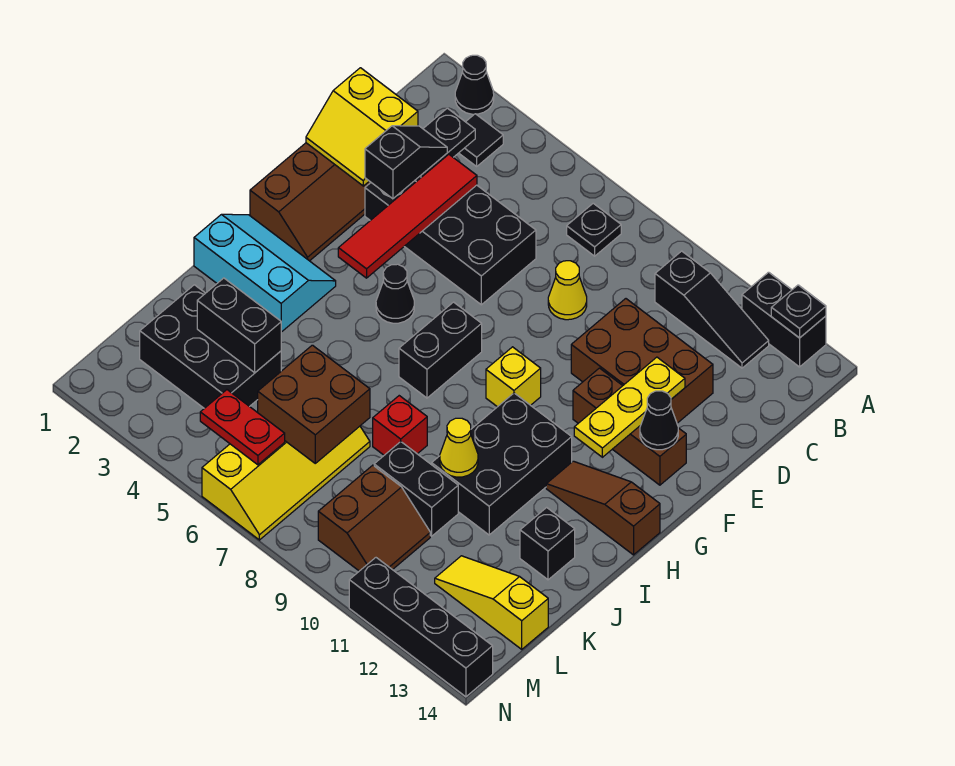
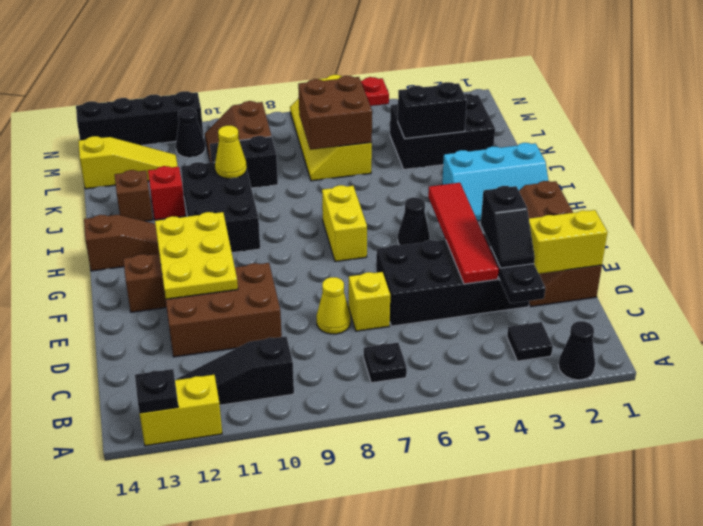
black brick A12:A13 level 1 -> yellow brick A12:A13 level 1
yellow plate E12:G12 level 2 -> yellow plate E11:G12 level 2
black cone F13 level 2 -> black cone M11 level 1
black brick G7:H7 level 1 -> yellow brick G7:H7 level 1
yellow brick G9 level 1 -> yellow brick D7 level 1
red brick J8 level 1 -> red brick J12 level 1
black brick J13 level 1 -> brown brick J13 level 1

